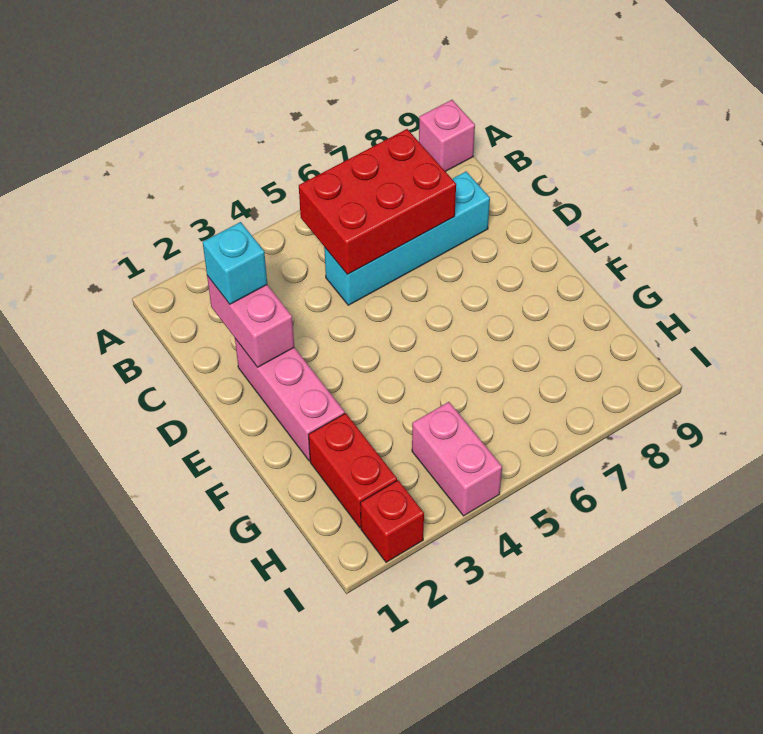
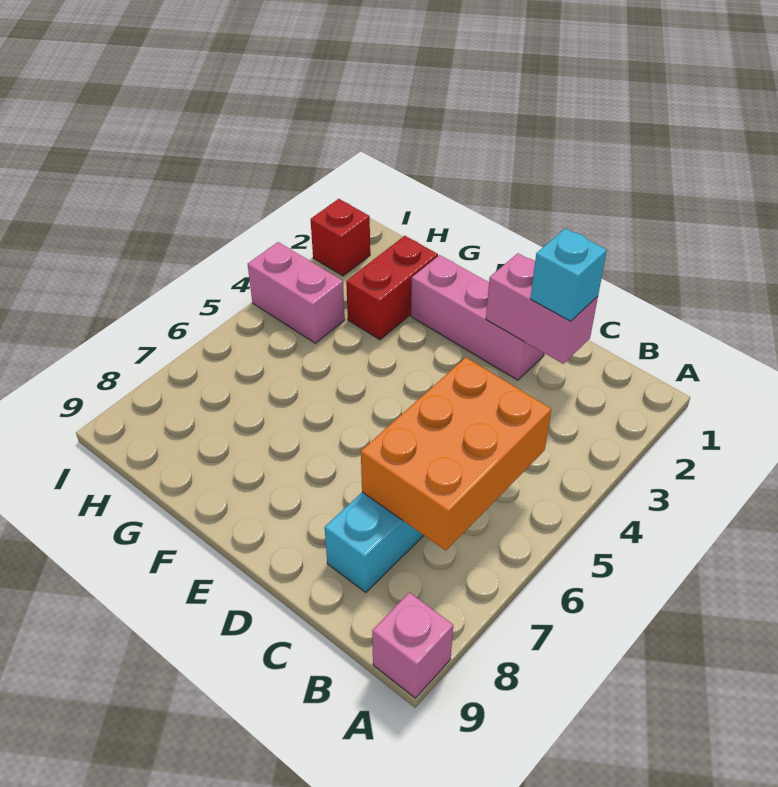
red brick B5:C7 level 2 -> orange brick B5:C7 level 2
red brick G2:H2 level 1 -> red brick G2:G3 level 1

